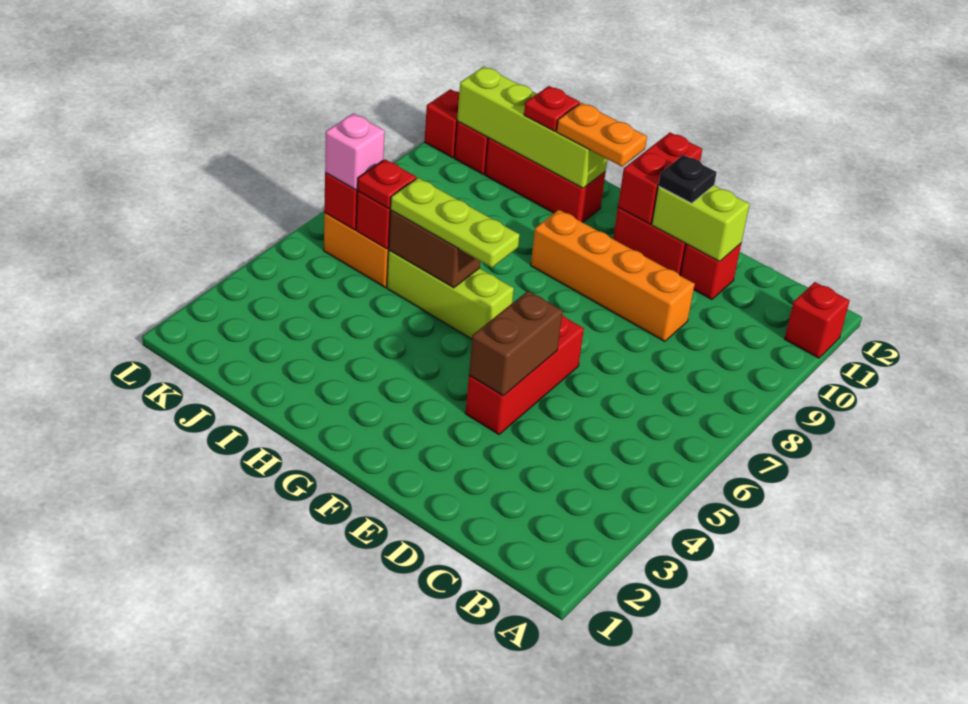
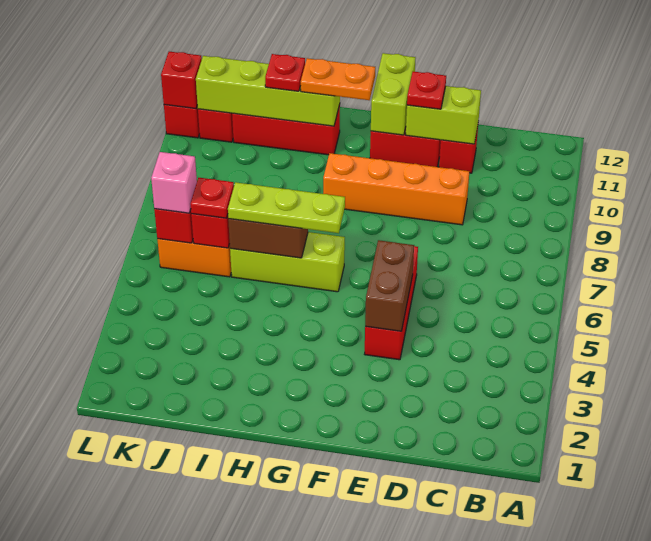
red brick A11 level 1 -> red brick L11 level 2
black plate E11 level 3 -> red plate E11 level 3
red brick F11:F12 level 2 -> lime brick F11:F12 level 2

